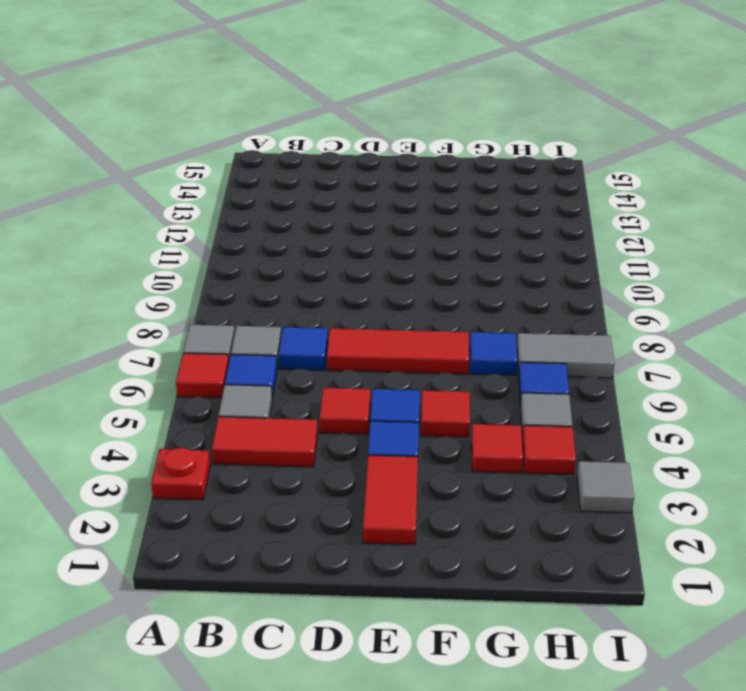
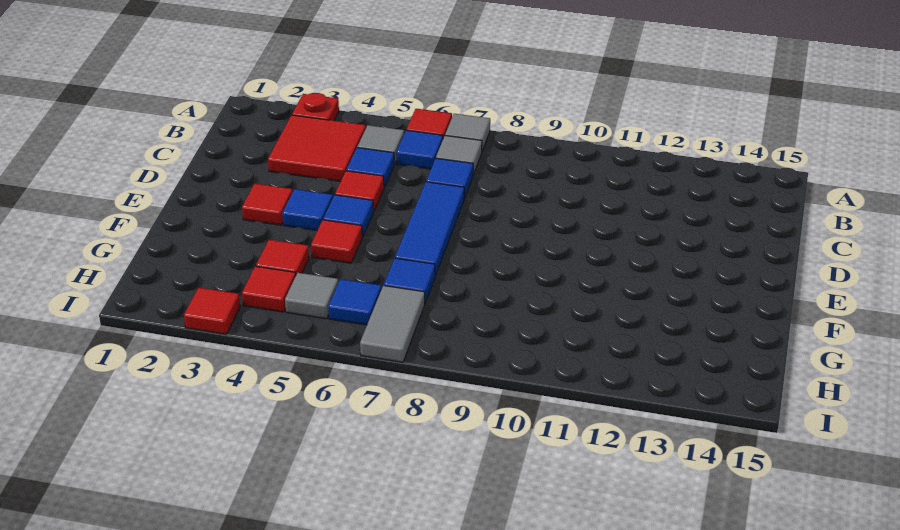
red tile B4:C4 level 1 -> red tile B3:C4 level 1
none -> blue tile C5 level 1
red tile D7:F7 level 1 -> blue tile D7:F7 level 1
red tile E2:E3 level 1 -> red tile E3 level 1
grey tile I3 level 1 -> red tile I3 level 1

